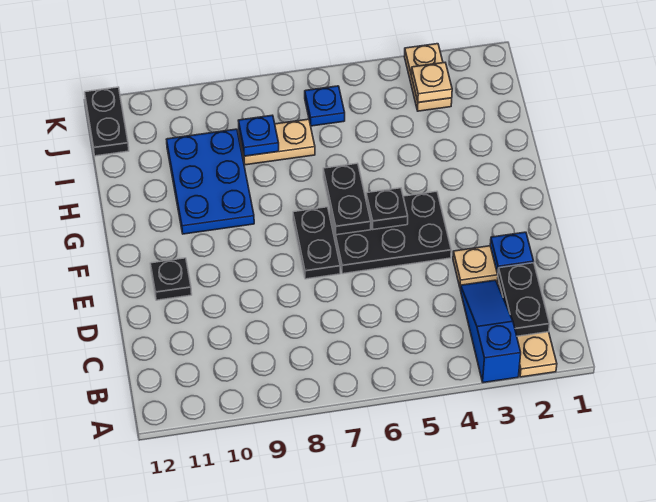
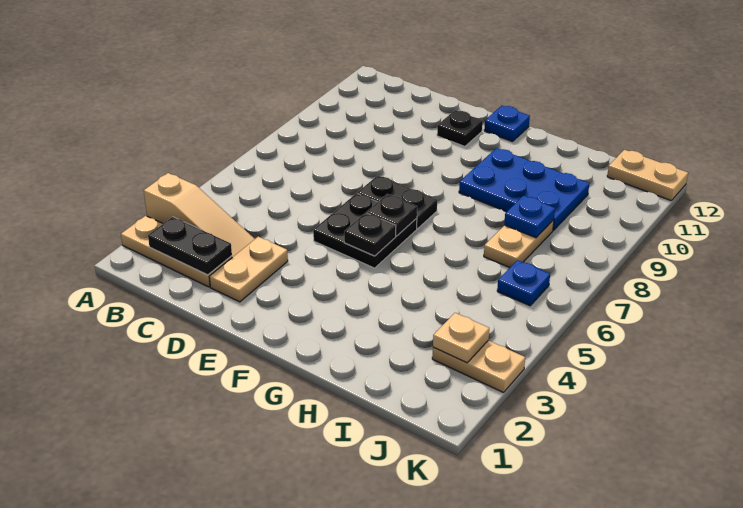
blue slope A3:C3 level 1 top A -> tan slope A3:C3 level 1 top A
blue plate D2 level 2 -> blue plate F12 level 1
black plate E4:F6 level 1 -> black plate E5:F6 level 1
black plate F6:G6 level 2 -> black plate F6 level 2
black plate J12:K12 level 1 -> tan plate J12:K12 level 1

